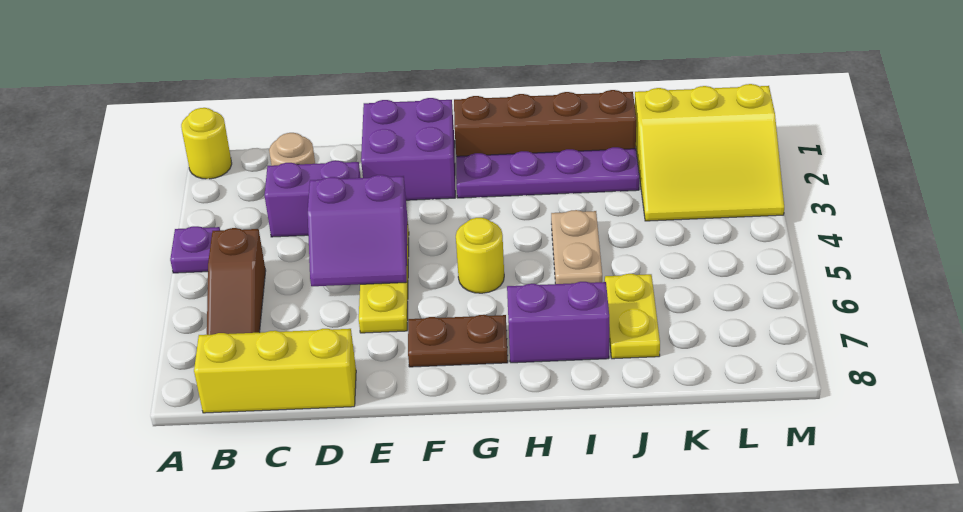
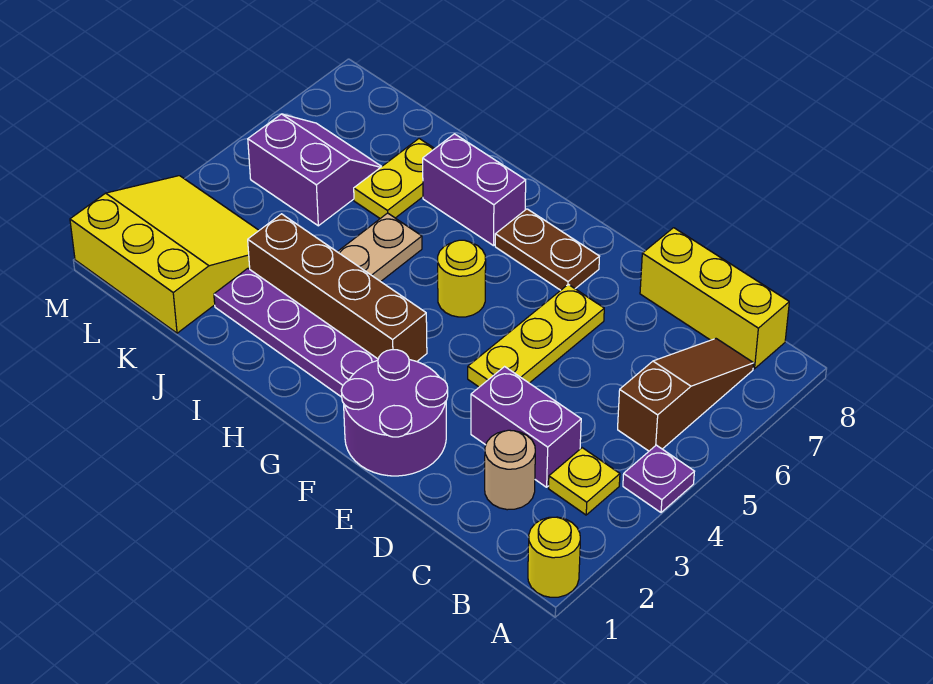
none -> yellow plate B3 level 1
purple slope D4:E5 level 2 top 4 -> purple slope K5:L6 level 1 top 5
purple brick E1:F2 level 1 -> purple round brick E1:F2 level 1
brown brick G1:J1 level 1 -> brown brick G3:J3 level 1

